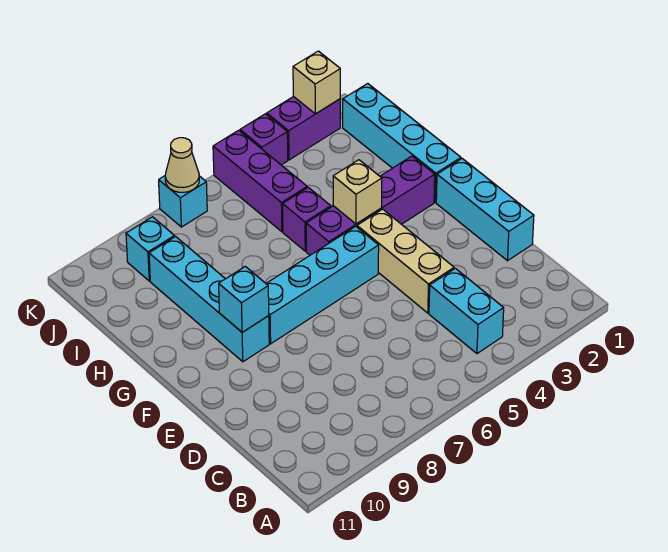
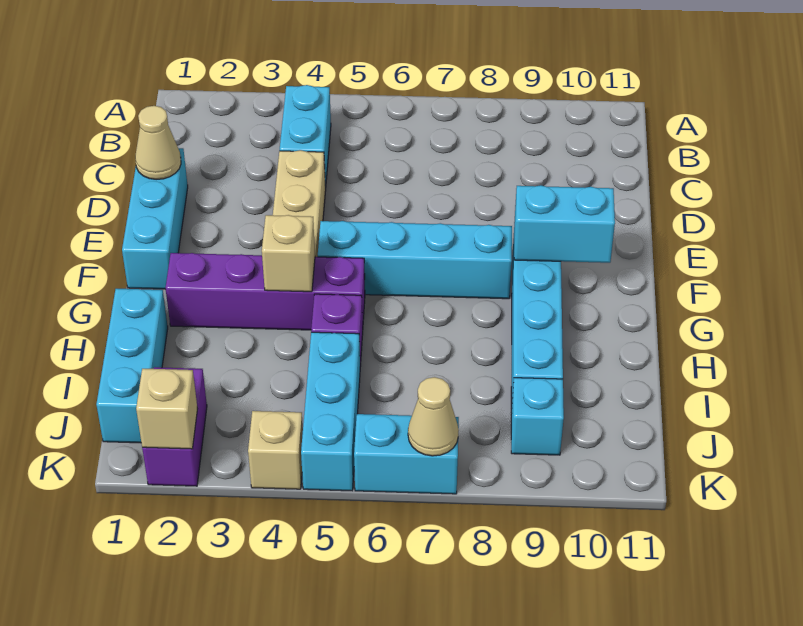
none -> tan cone D1 level 2
cyan brick F9 level 2 -> cyan brick F9:F10 level 2
cyan brick G1:J1 level 1 -> cyan brick H1:J1 level 1
purple brick I5:K5 level 1 -> cyan brick I5:K5 level 1
purple brick K2:K3 level 1 -> purple brick J2:K2 level 1
purple brick K4 level 1 -> tan brick K4 level 1
cyan brick K7 level 1 -> cyan brick K6:K7 level 1

